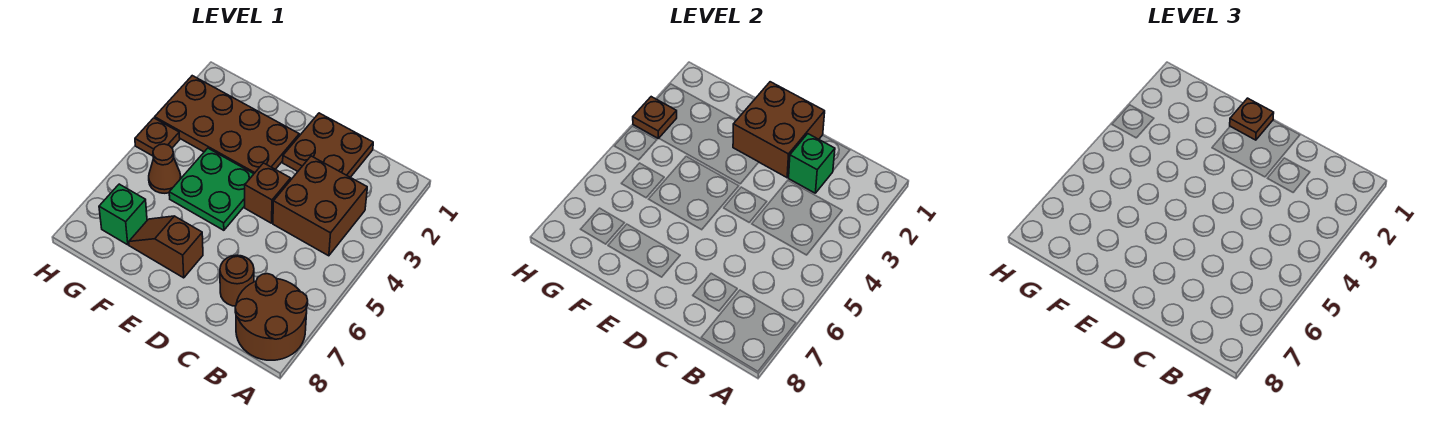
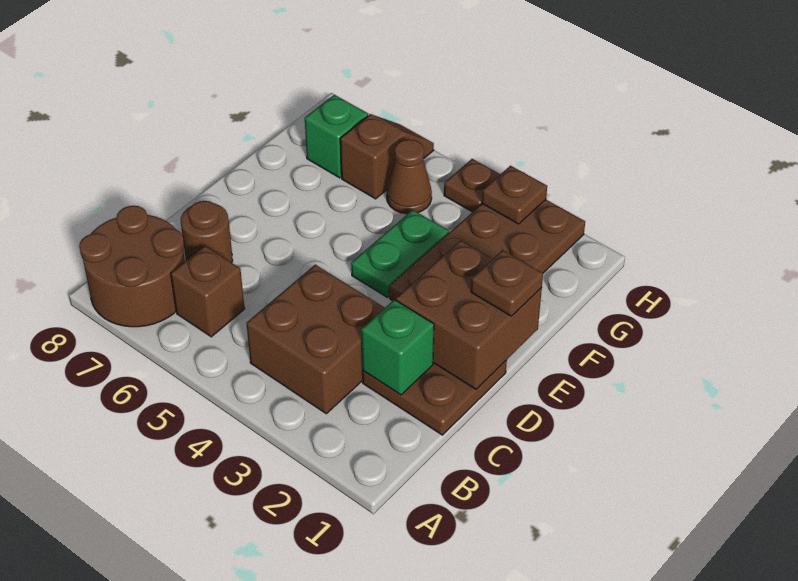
brown brick D4 level 1 -> brown brick B6 level 1
green plate E4:F5 level 1 -> green plate E4:F4 level 1
brown slope E7:F7 level 1 top E -> brown slope G6:H6 level 1 top G

